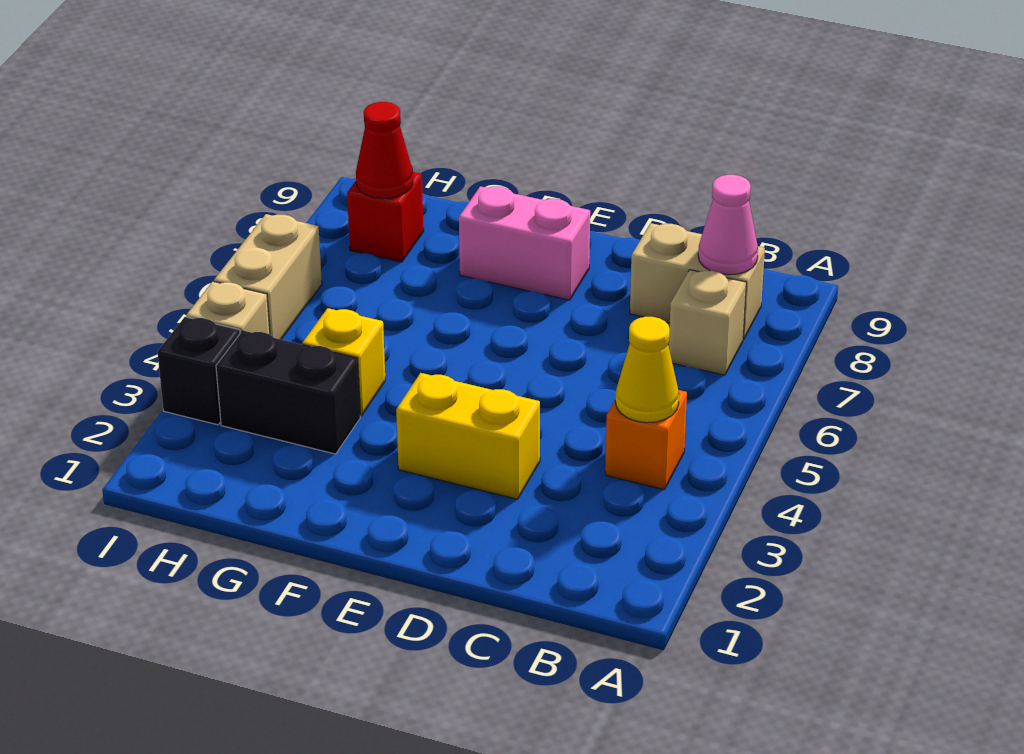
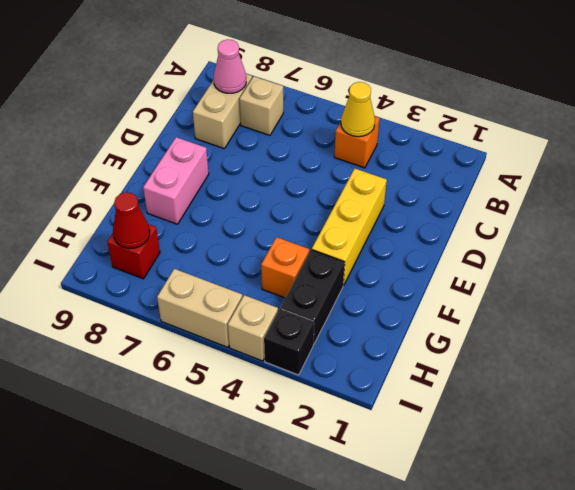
yellow brick D3:E3 level 1 -> yellow brick D3:F3 level 1
yellow brick G4 level 1 -> orange brick G4 level 1

